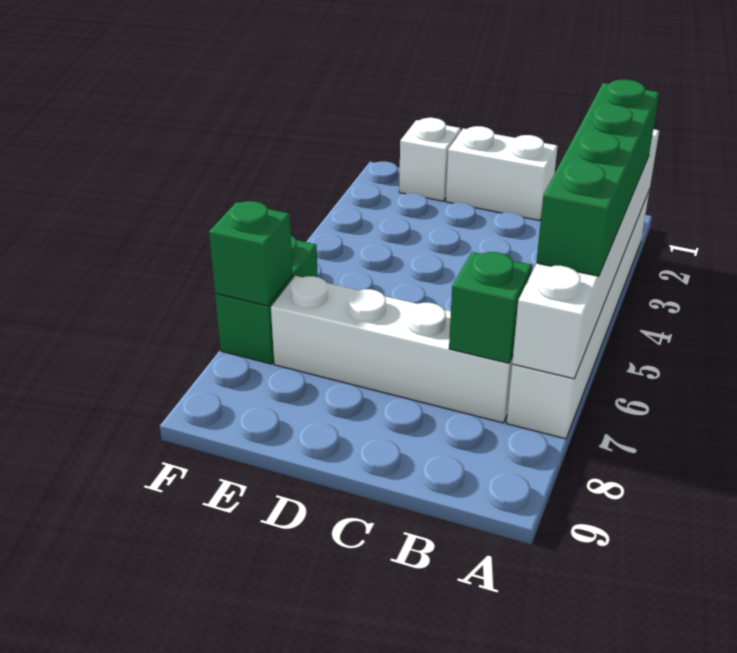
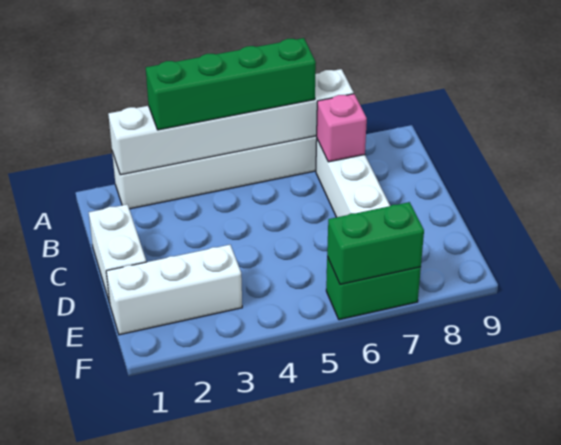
green brick B7 level 2 -> pink brick B7 level 2
white brick E1 level 1 -> white brick E1:E3 level 1
green brick F7 level 2 -> green brick F6:F7 level 2

